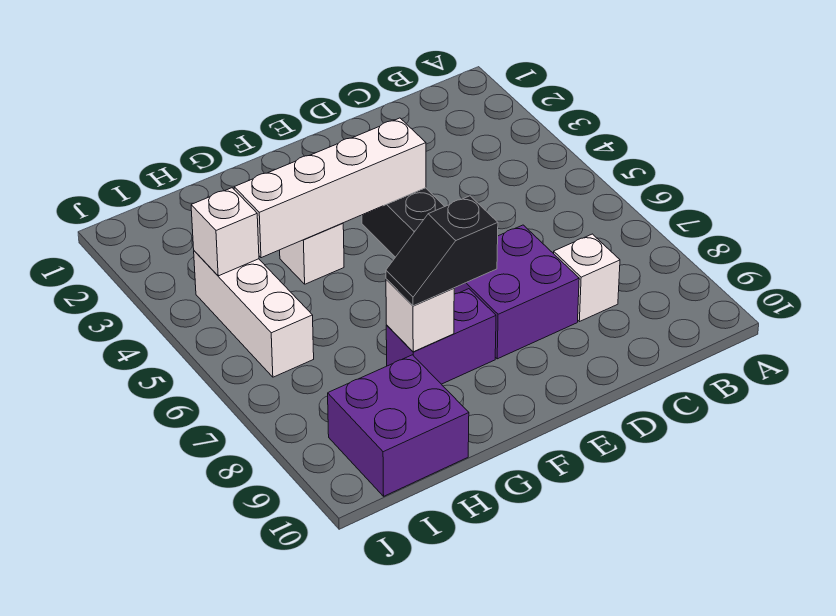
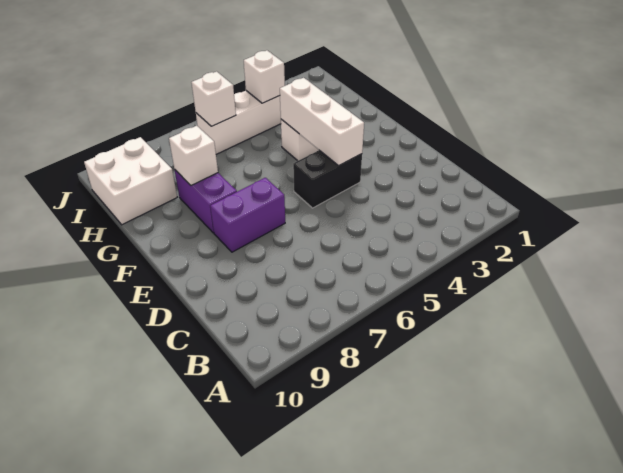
white brick C8 level 1 -> white brick I6 level 2
purple brick D7:E8 level 1 -> purple brick E7:E8 level 1
white brick E4:H4 level 2 -> white brick E4:G4 level 2
black slope F8:G8 level 3 top F -> none
purple brick H9:I10 level 1 -> white brick H9:I10 level 1

